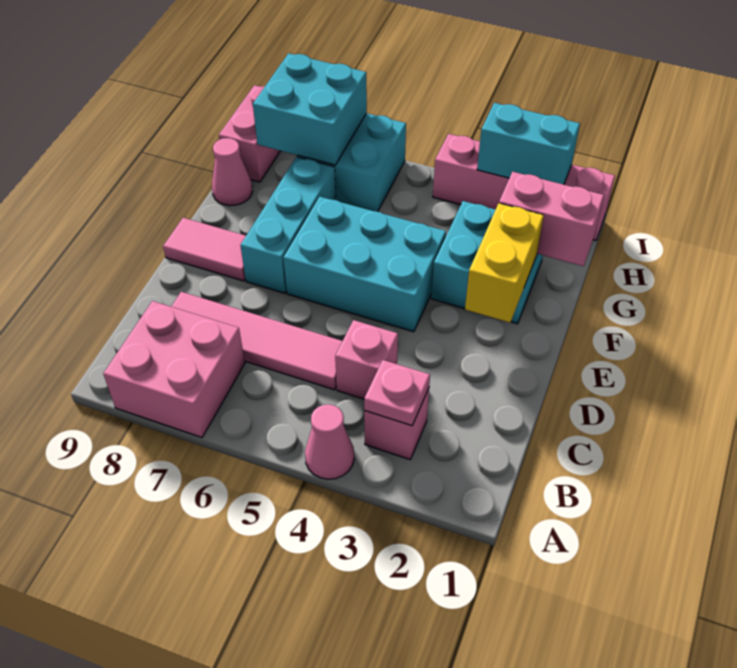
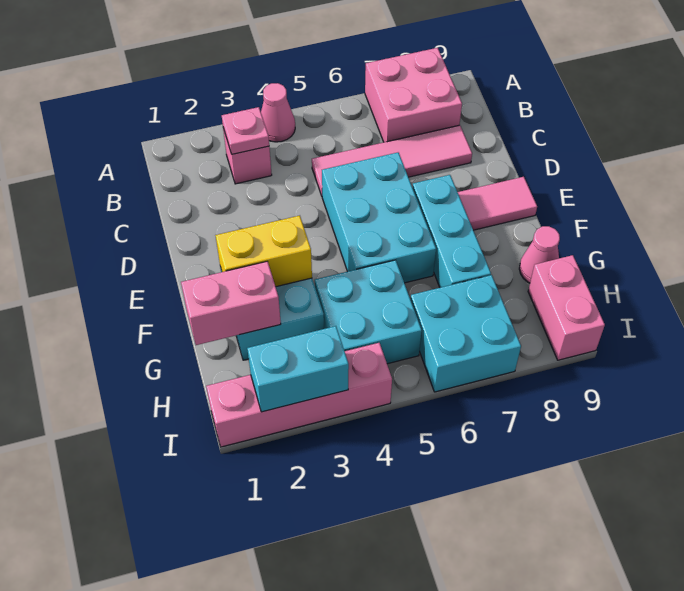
pink brick C4 level 1 -> none
yellow brick E2:F2 level 2 -> yellow brick F2:F3 level 2
cyan brick E4:F6 level 1 -> cyan brick D5:F6 level 1
cyan brick H7:I8 level 2 -> cyan brick G4:H5 level 1

